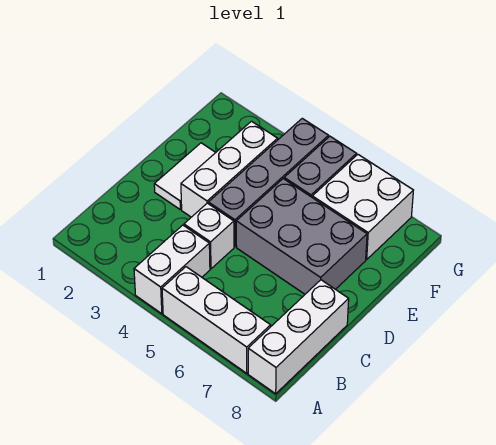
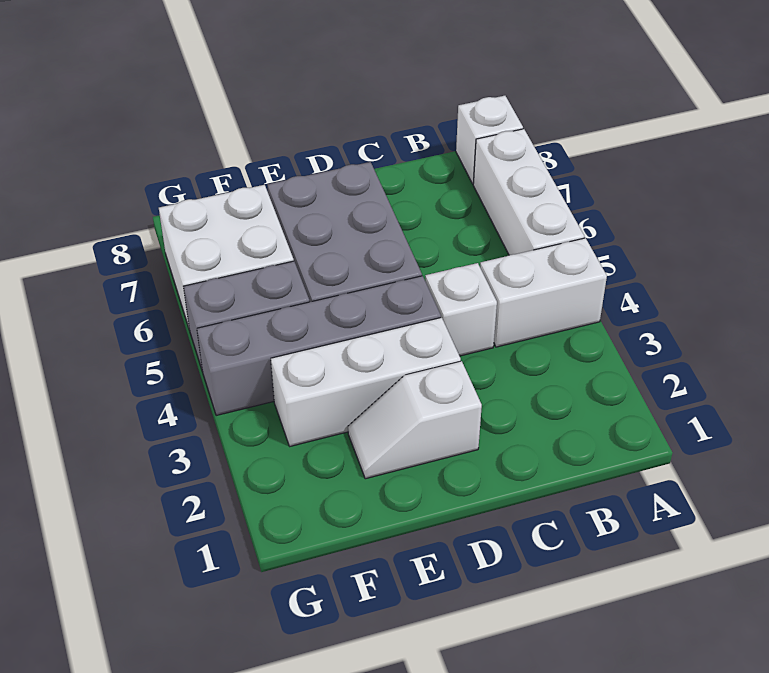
white brick A8:C8 level 1 -> white brick A8 level 1
white tile D2:E2 level 1 -> white slope D2:E2 level 1 top D

